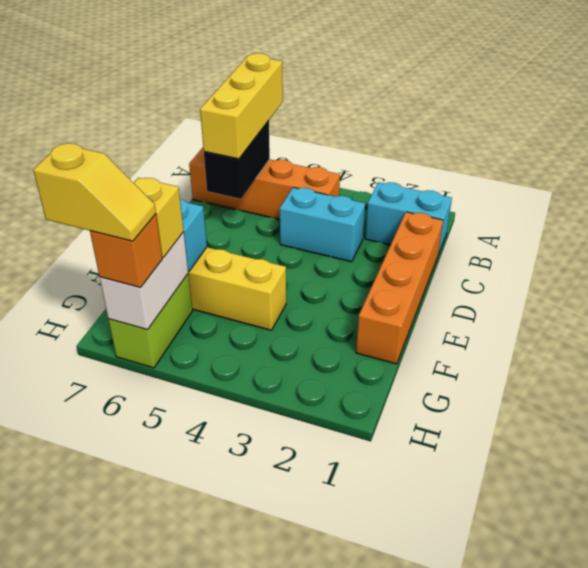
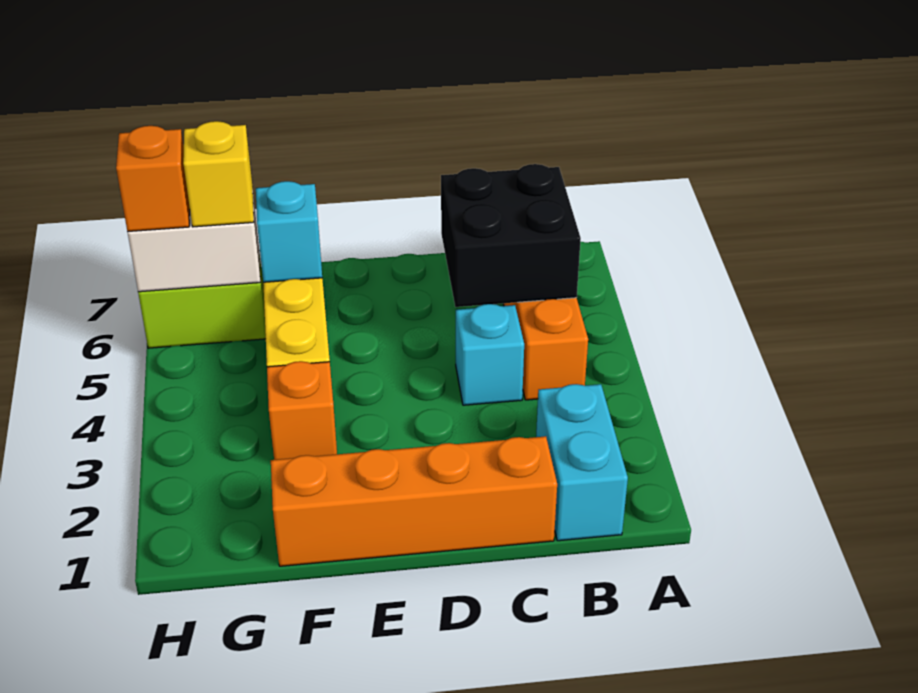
yellow brick A6:C6 level 3 -> none
black brick B6:C6 level 2 -> black brick B5:C6 level 2
cyan brick C3:C4 level 1 -> cyan brick C4 level 1
none -> orange brick F3 level 1
yellow slope H6:H7 level 4 top 7 -> none

